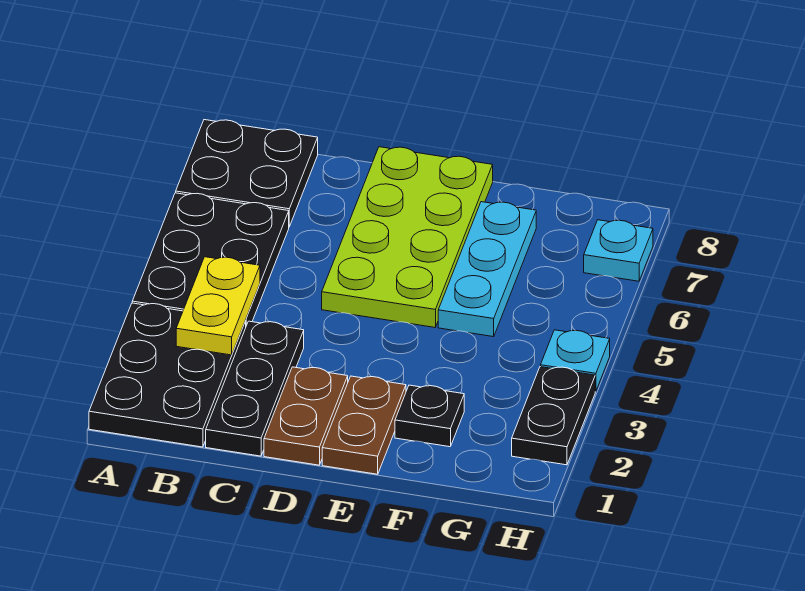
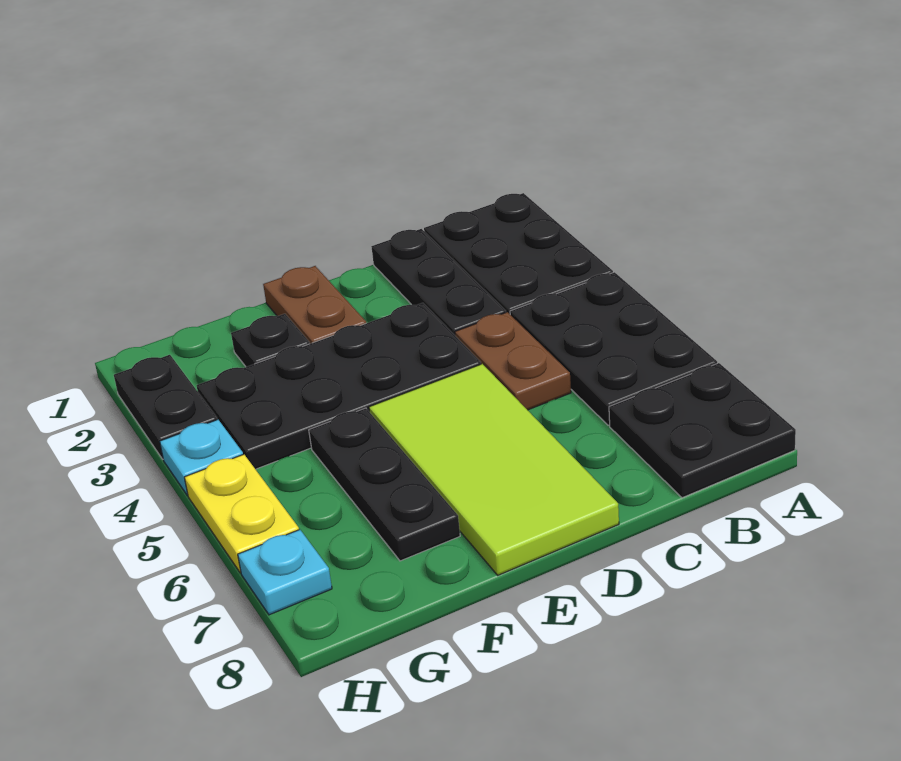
yellow plate B3:B4 level 2 -> yellow plate H5:H6 level 1
brown plate D1:D2 level 1 -> brown plate C4:C5 level 1
none -> black plate D3:G4 level 1
lime plate D5:E8 level 1 -> lime tile D5:E8 level 1
cyan plate F5:F7 level 1 -> black plate F5:F7 level 1

